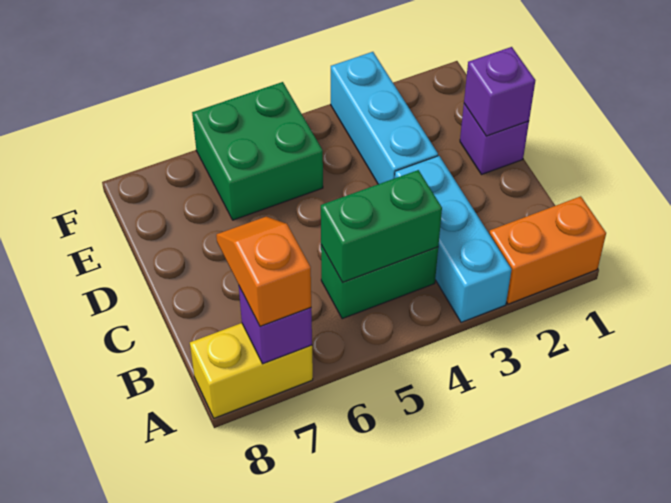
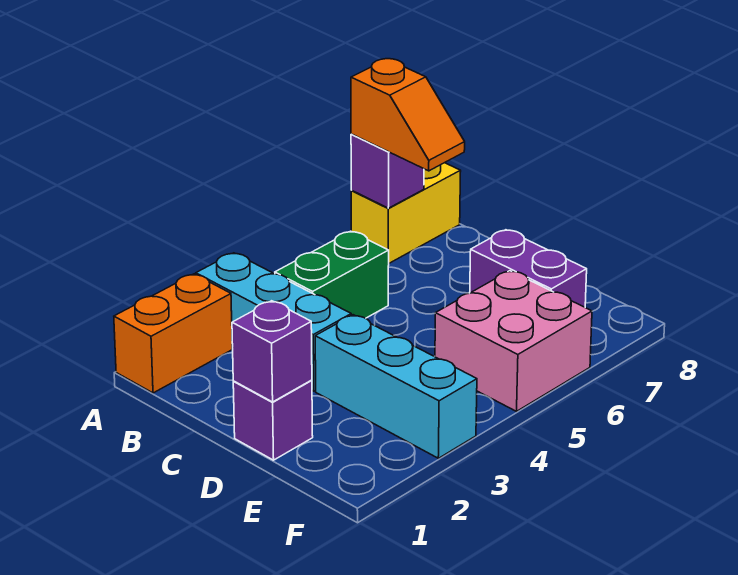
green brick B4:B5 level 2 -> none
none -> purple brick D7:E7 level 1
green brick E5:F6 level 1 -> pink brick E5:F6 level 1

